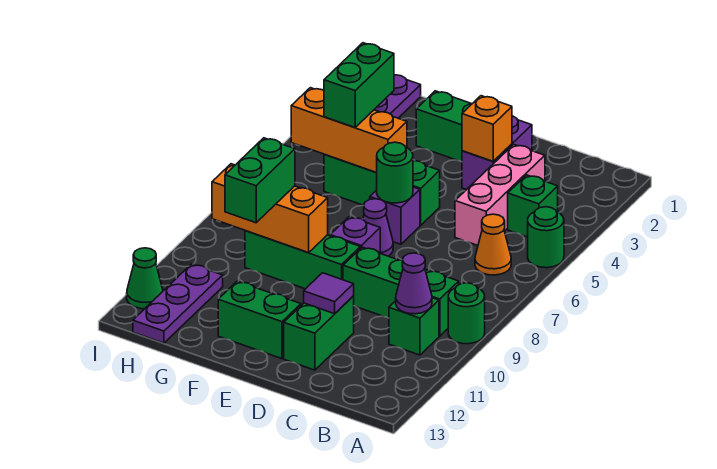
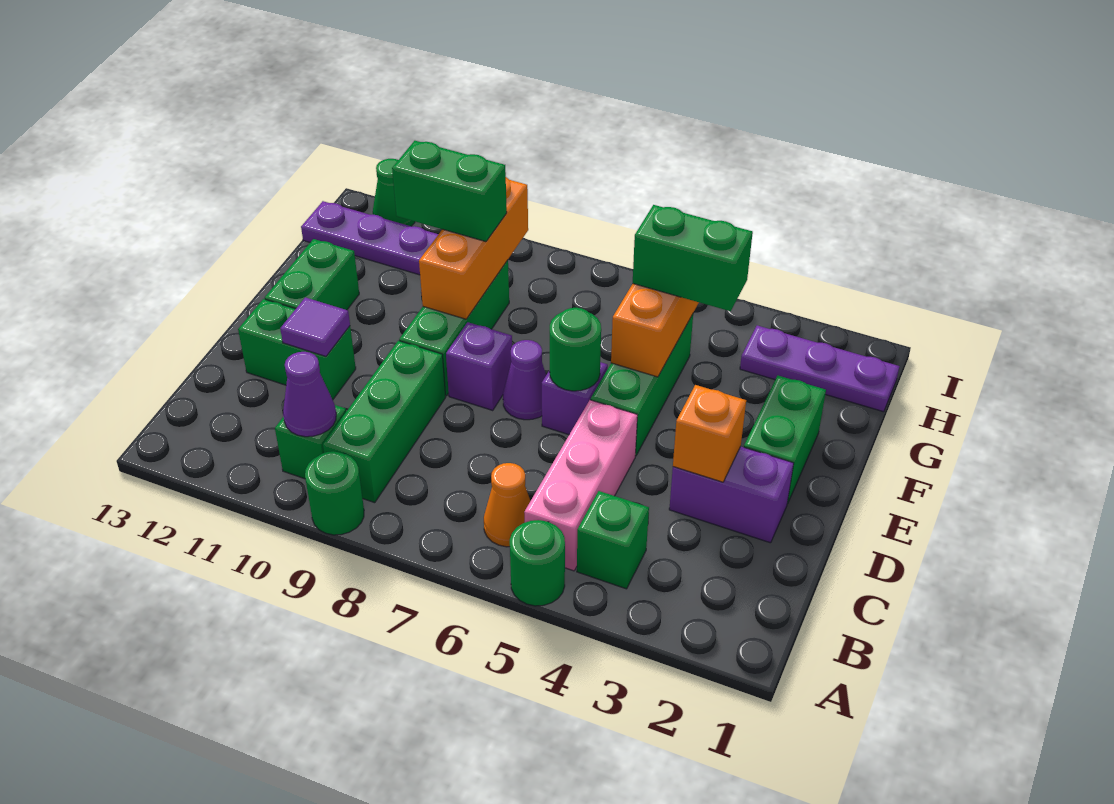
pink brick C3:C5 level 1 -> pink brick B5:D5 level 1

